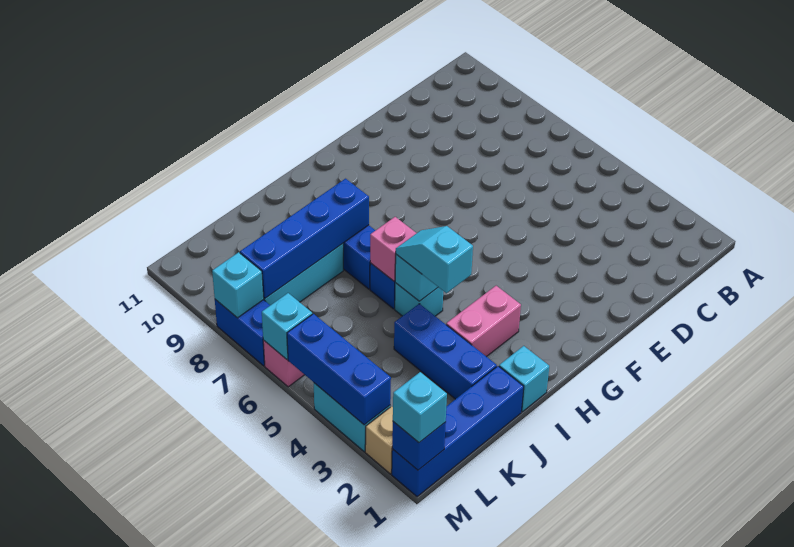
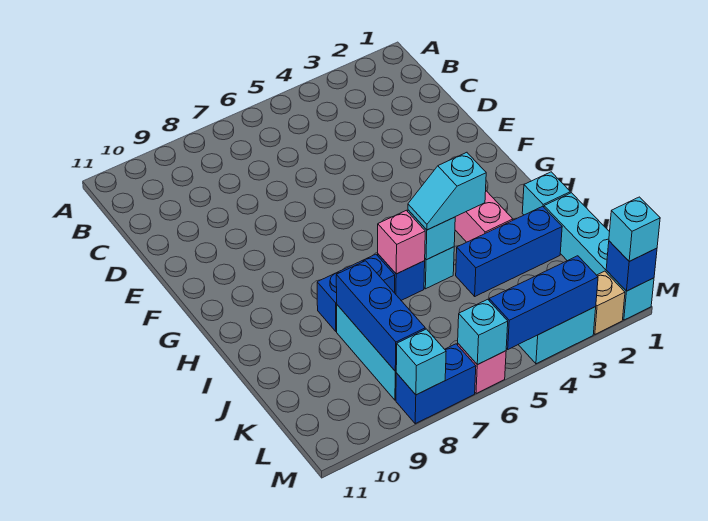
blue brick I8:L8 level 2 -> blue brick J8:L8 level 2
blue brick J1:M1 level 1 -> cyan brick J1:M1 level 1

